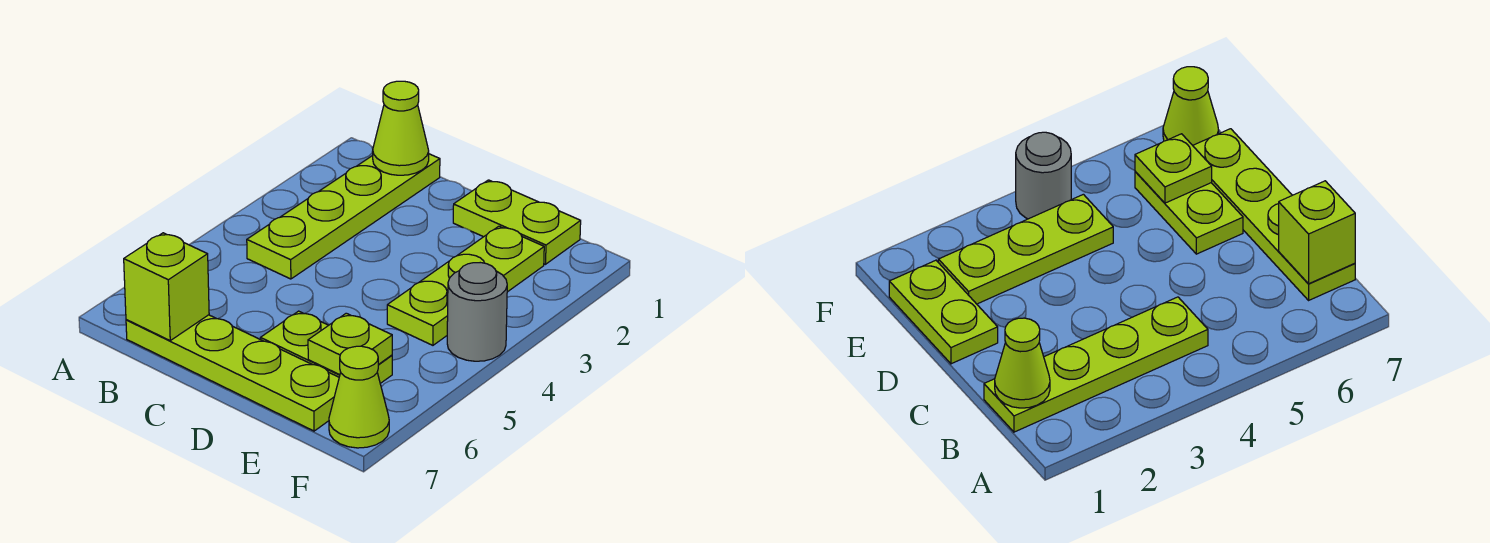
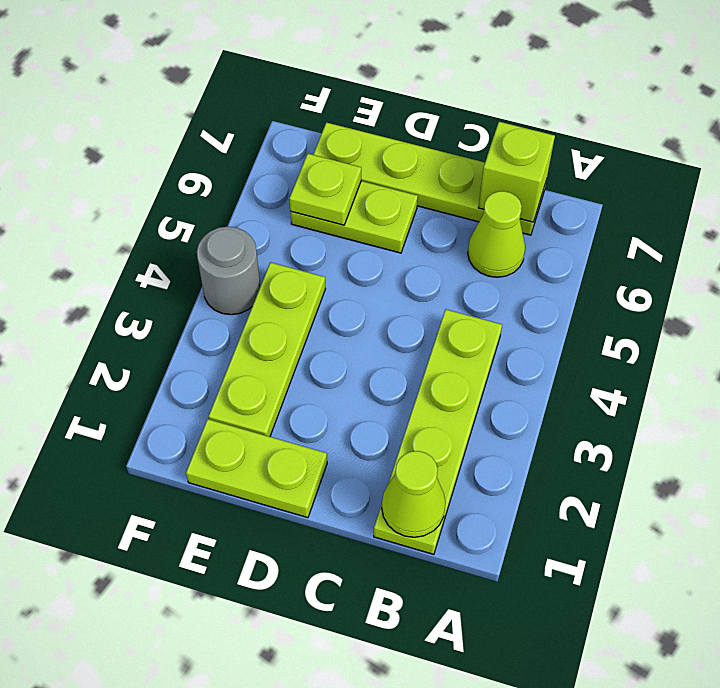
lime cone F7 level 1 -> lime cone B6 level 1

